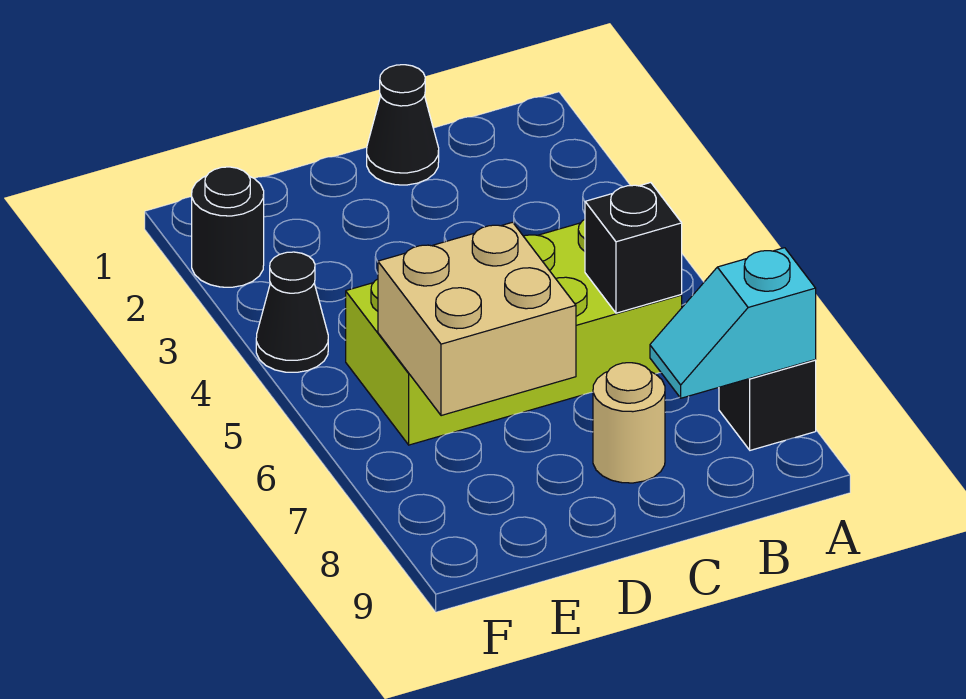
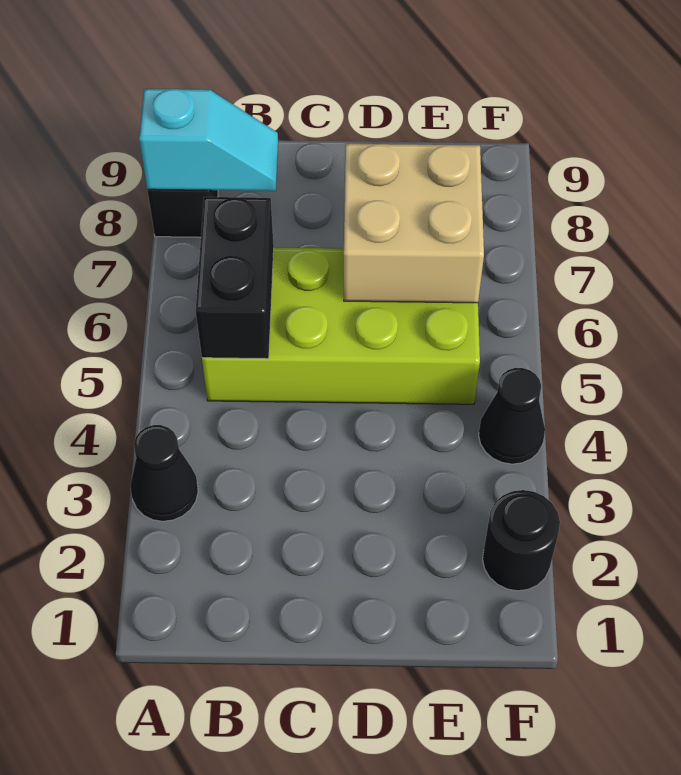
black brick B6 level 2 -> black brick B5:B6 level 2
black cone C1 level 1 -> black cone A3 level 1
tan round brick C8 level 1 -> none

